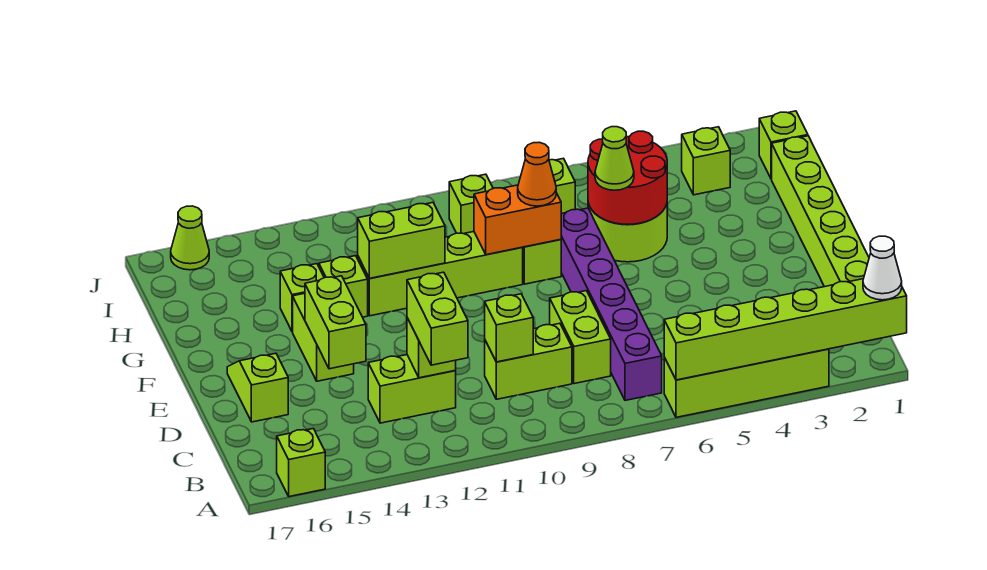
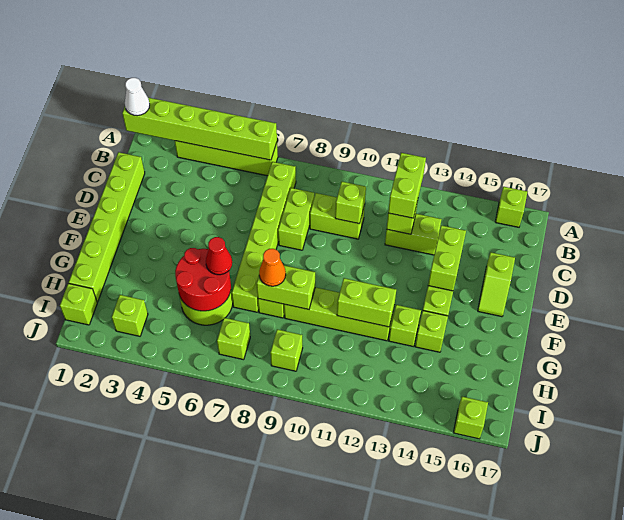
purple brick B7:G7 level 1 -> lime brick B7:G7 level 1
lime cone G6 level 3 -> red cone G6 level 3
orange brick G8:G9 level 2 -> lime brick G8:G9 level 2
lime cone J16 level 1 -> lime brick J16 level 1

